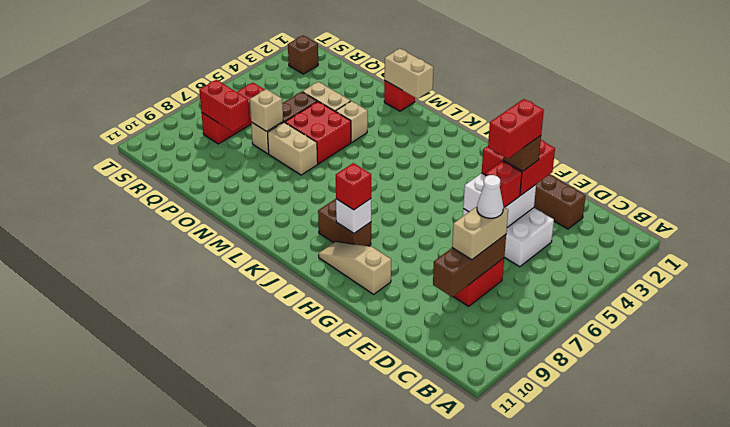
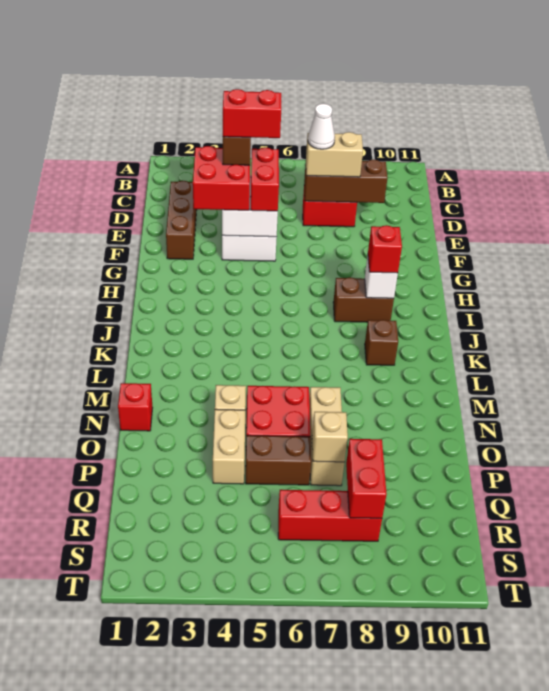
red brick E5 level 3 -> red brick E5:F5 level 3
tan slope G10:I10 level 1 top G -> none
brown brick I9:J9 level 1 -> brown brick I8:I9 level 1
tan brick M1:N1 level 2 -> none
brown brick S2 level 1 -> brown brick K9 level 1

